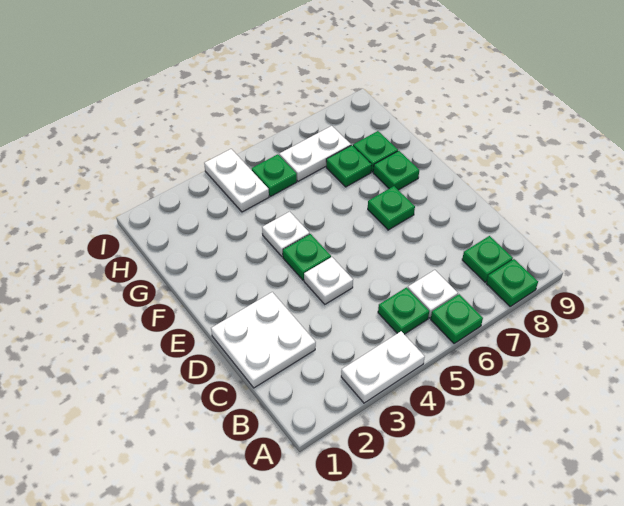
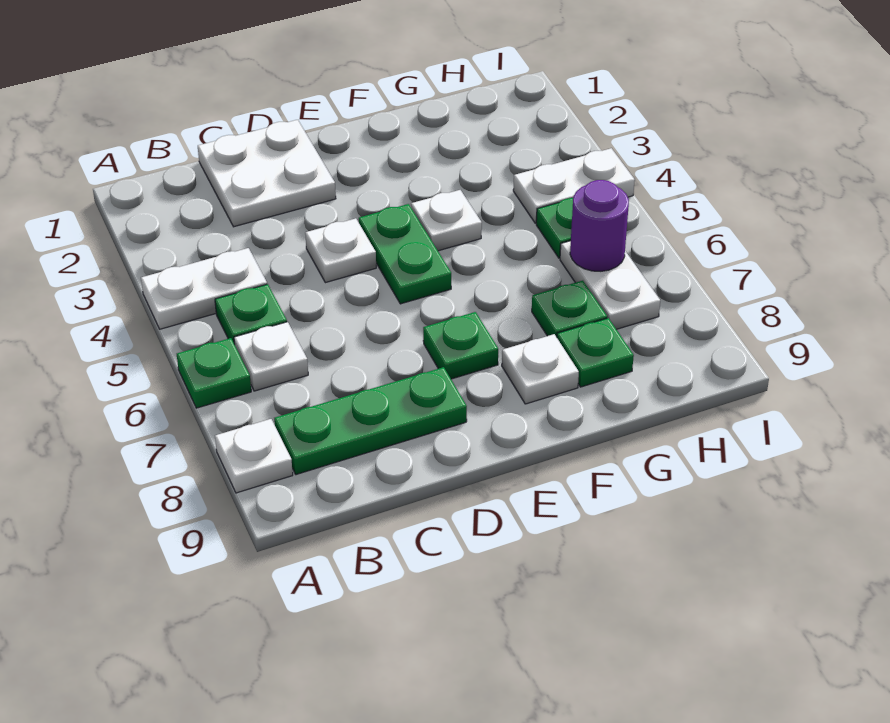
white plate A3:A4 level 1 -> white plate A4:B4 level 1
green plate A8 level 1 -> white plate A8 level 1
green plate B8 level 1 -> green plate B8:D8 level 1
green plate E4 level 1 -> green plate E4:E5 level 1
green plate F8 level 1 -> white plate F8 level 1
none -> purple round brick H6 level 2

